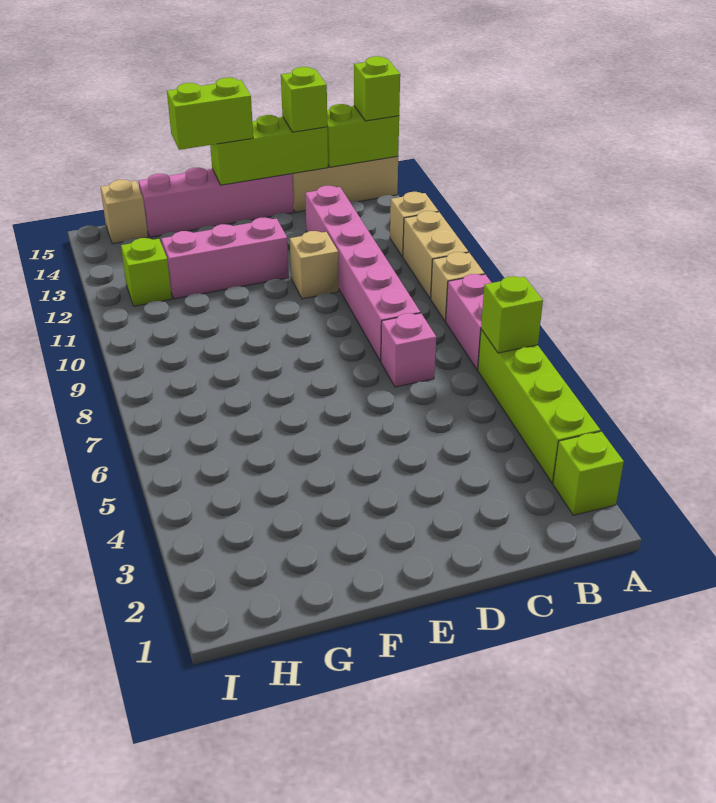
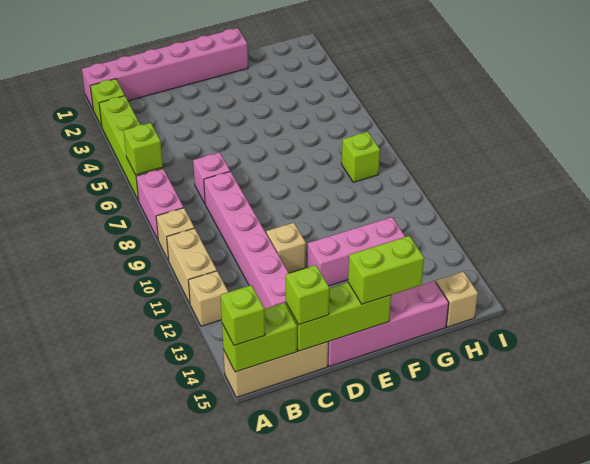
none -> pink brick A1:F1 level 1
lime brick H12 level 1 -> lime brick H8 level 1

